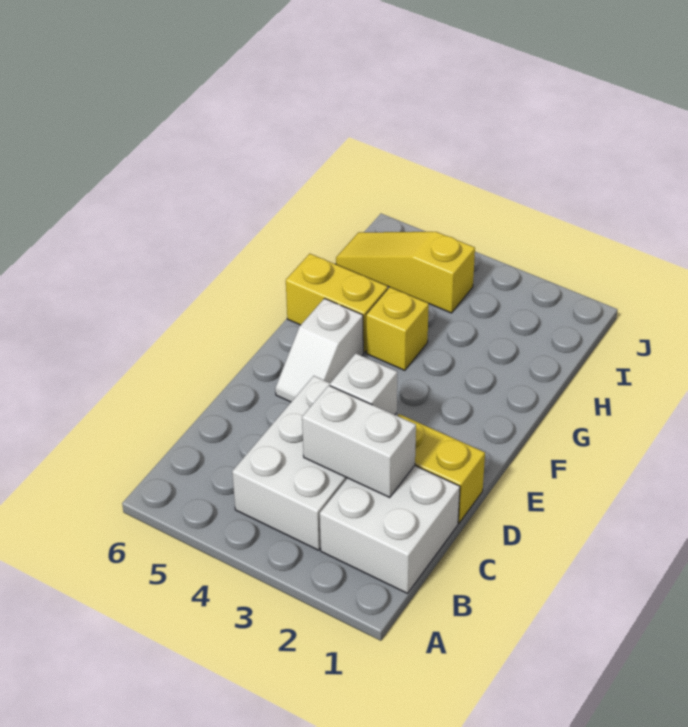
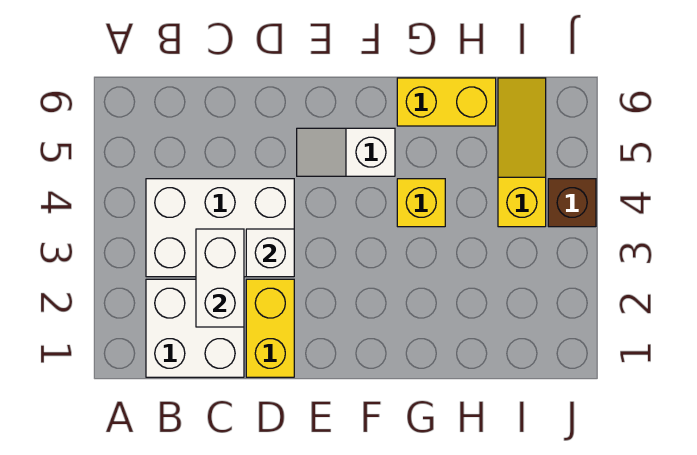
yellow brick G5:G6 level 1 -> yellow brick G6:H6 level 1
none -> brown brick J4 level 1

